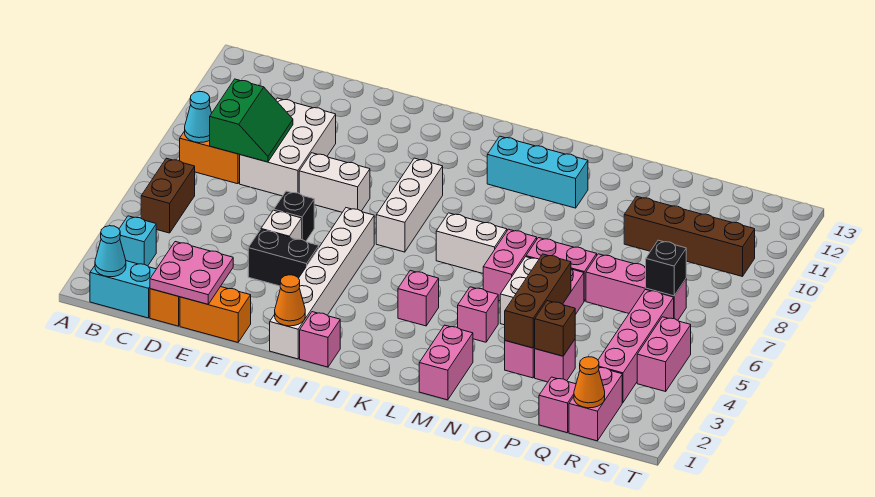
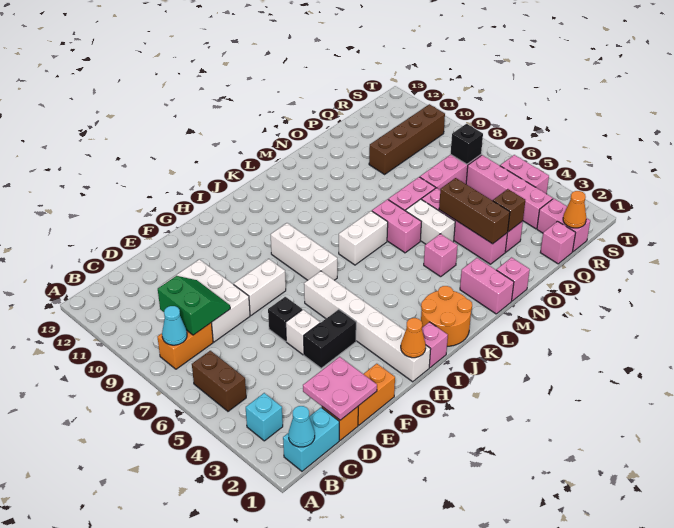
none -> orange round brick J1:K2 level 1
pink brick K4 level 1 -> pink brick N1 level 1
cyan brick K11:M11 level 1 -> none

